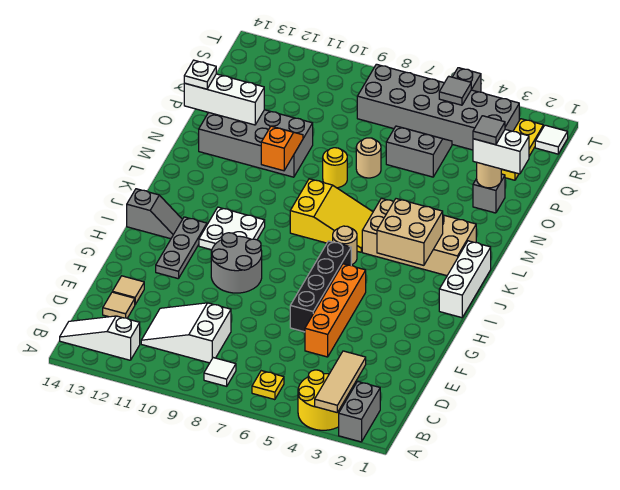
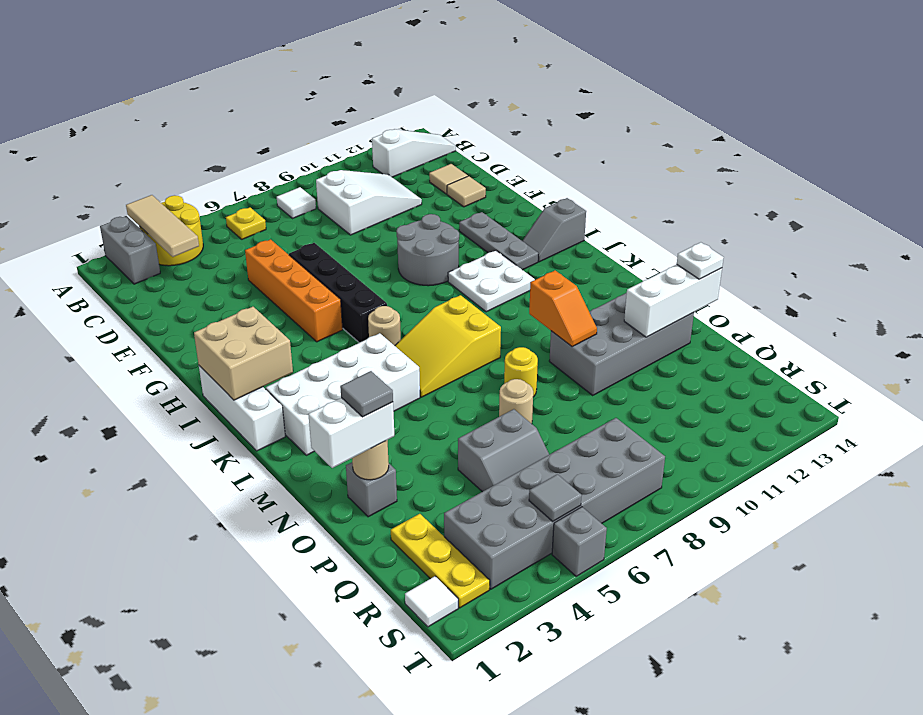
tan brick J3:K4 level 2 -> tan brick I1:J2 level 2
tan brick K2:L5 level 1 -> white brick K2:L5 level 1

